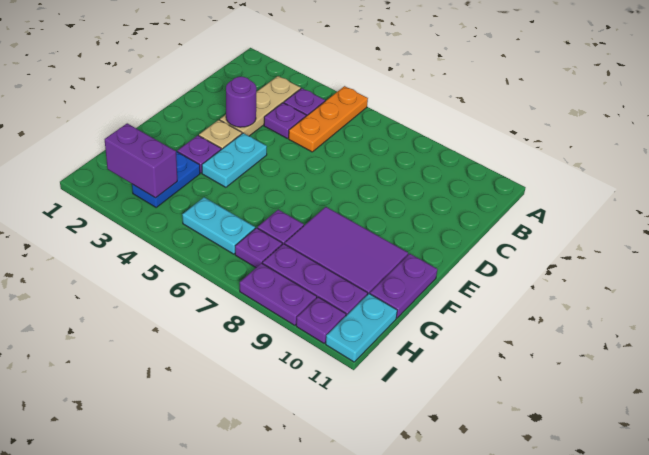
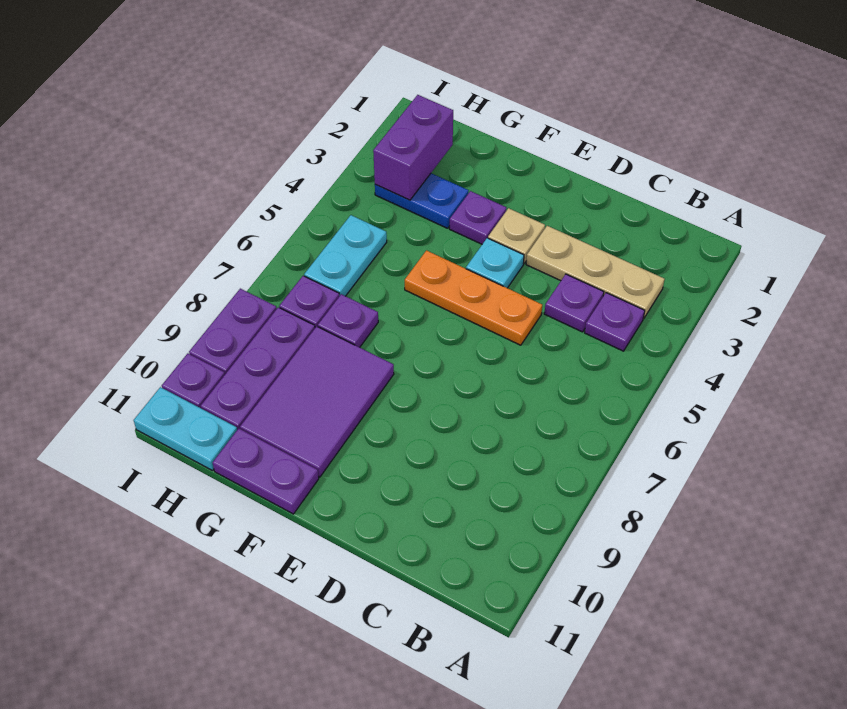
orange plate A5:C5 level 1 -> orange plate D5:F5 level 1
purple round brick D3 level 2 -> none
cyan plate E4:F4 level 1 -> cyan plate E4 level 1

